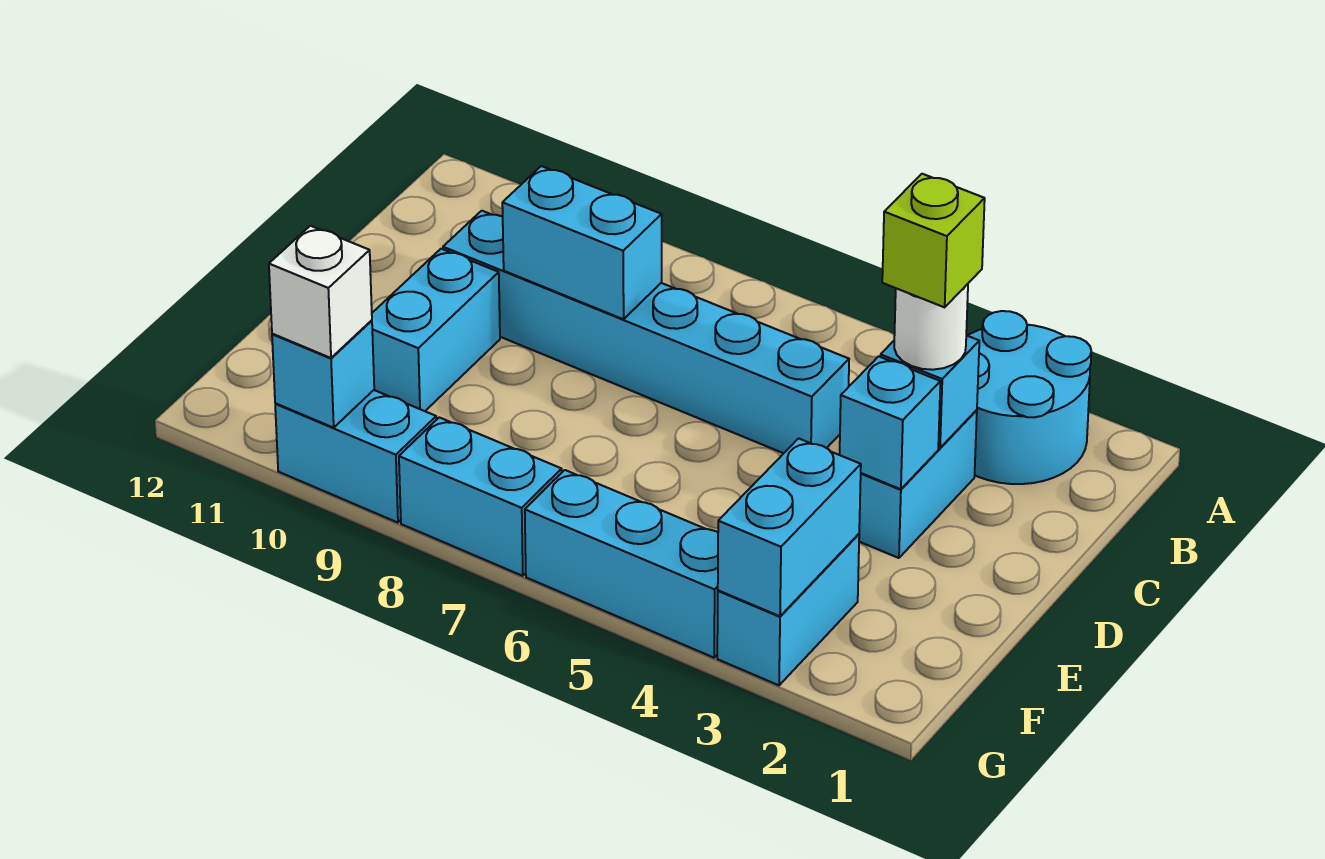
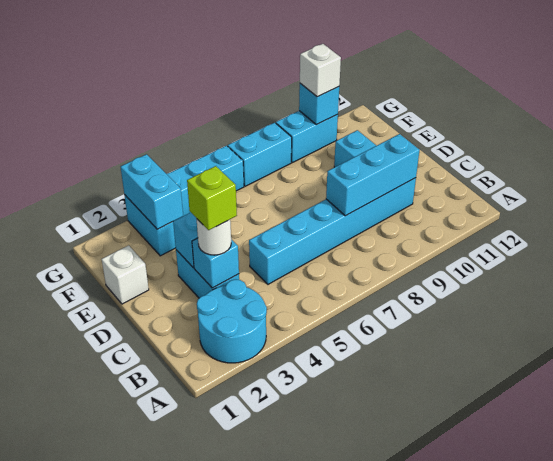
cyan brick C8:C9 level 2 -> cyan brick C8:C10 level 2
none -> white brick E1 level 1

